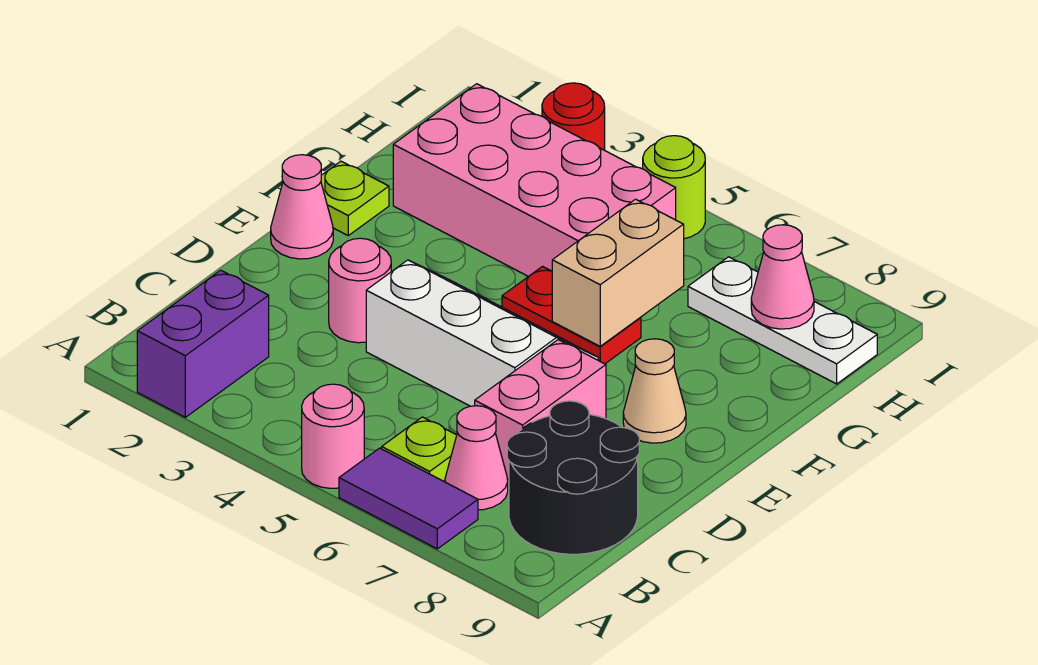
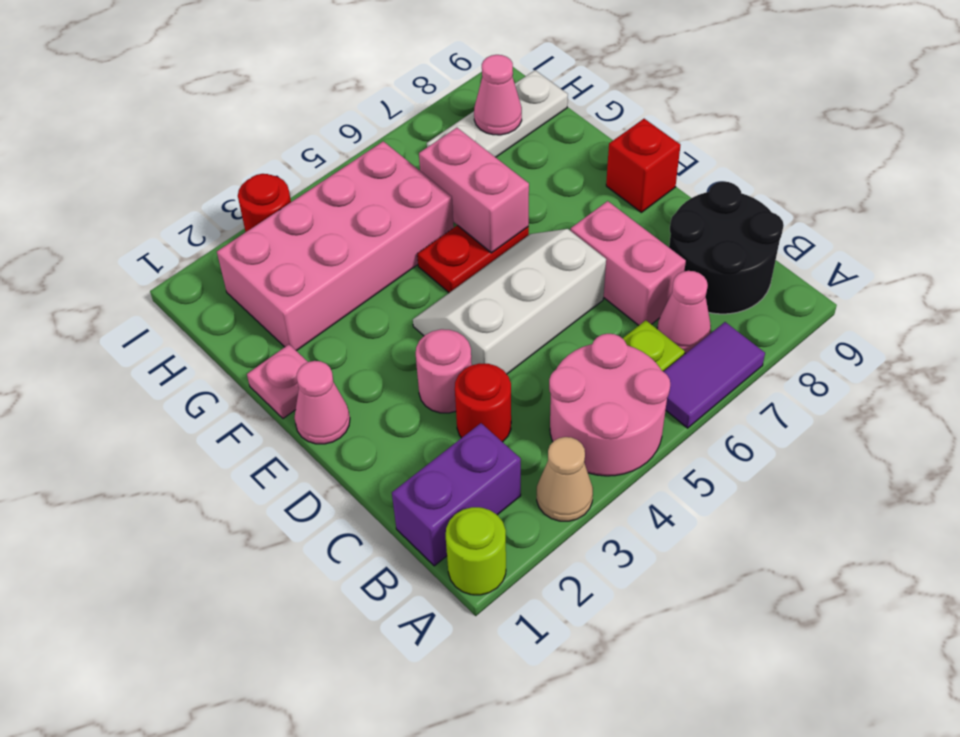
purple brick A2:B2 level 1 -> purple brick B1:B2 level 1
pink round brick A5 level 1 -> pink round brick A4:B5 level 1
none -> red round brick C3 level 1
tan cone E8 level 1 -> tan cone A3 level 1
none -> red brick E9 level 1
lime plate F1 level 1 -> pink plate F1 level 1
tan brick F6:G6 level 2 -> pink brick F6:G6 level 2
lime round brick I5 level 1 -> lime round brick A1 level 1

